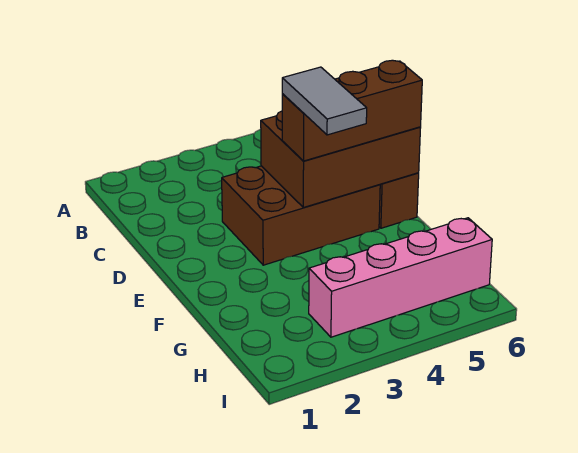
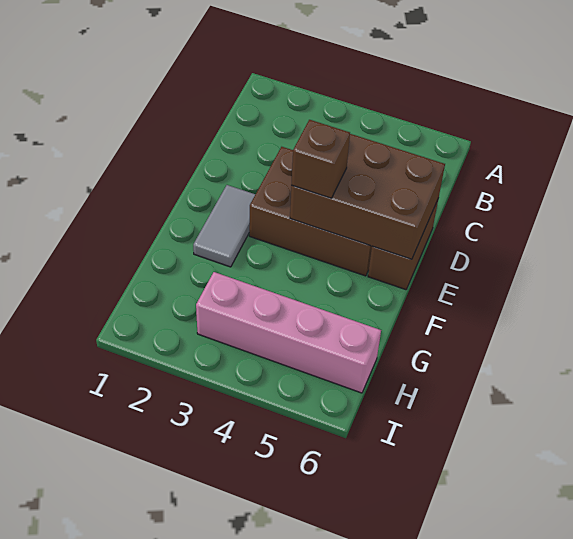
brown brick E4:E6 level 3 -> brown brick E4 level 3
grey tile E4:F4 level 4 -> grey tile E2:F2 level 1

